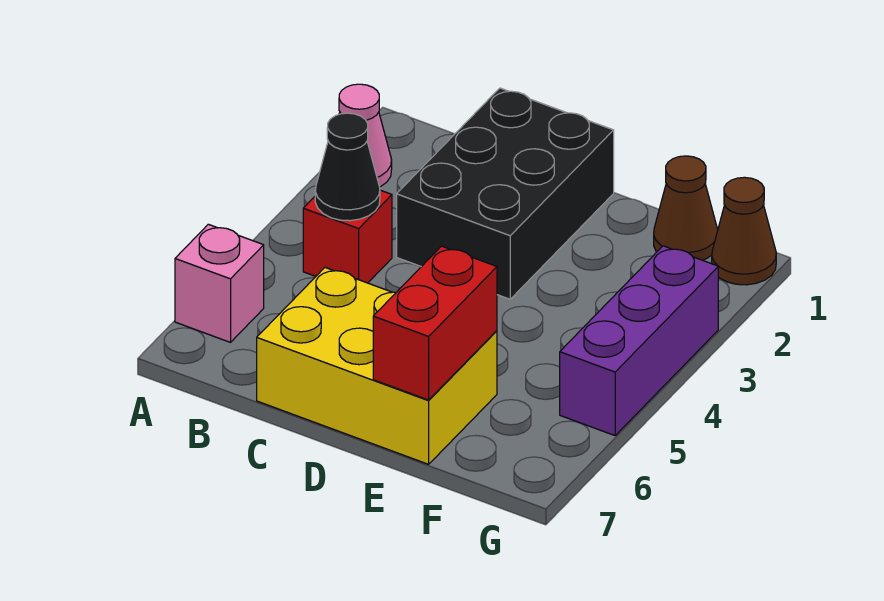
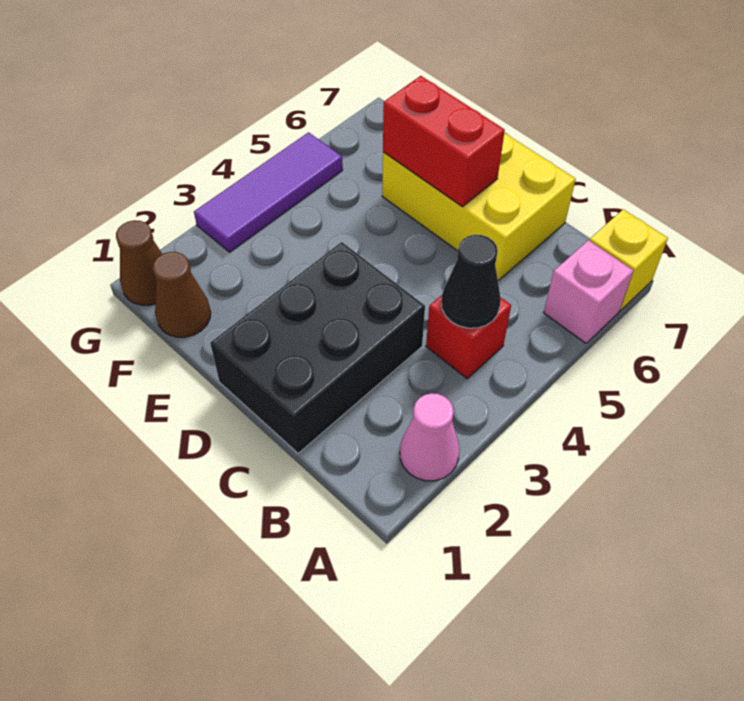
none -> yellow brick A7 level 1
red brick E6:E7 level 2 -> red brick D6:E6 level 2
purple brick G3:G5 level 1 -> purple tile G3:G5 level 1

